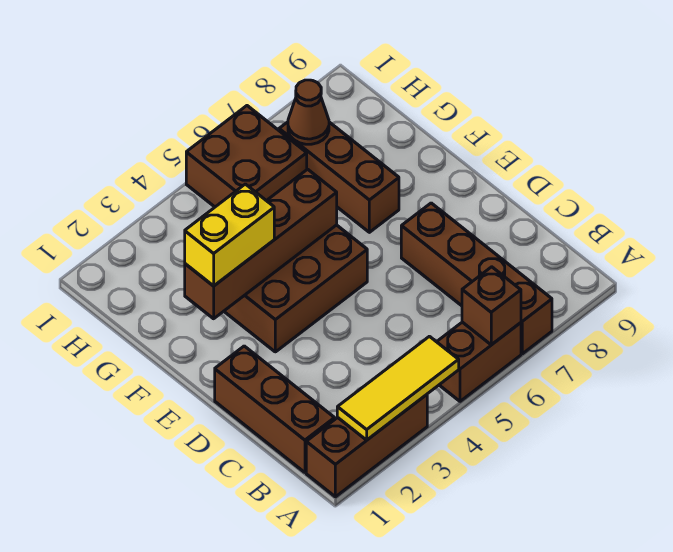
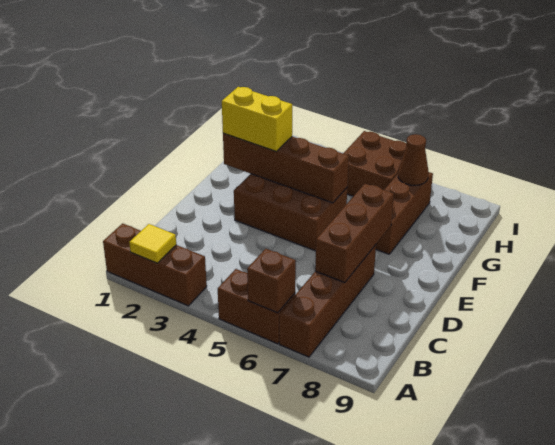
yellow tile A2:A4 level 2 -> yellow tile A2 level 2
brown brick B1:D1 level 1 -> brown brick C7:E7 level 2

